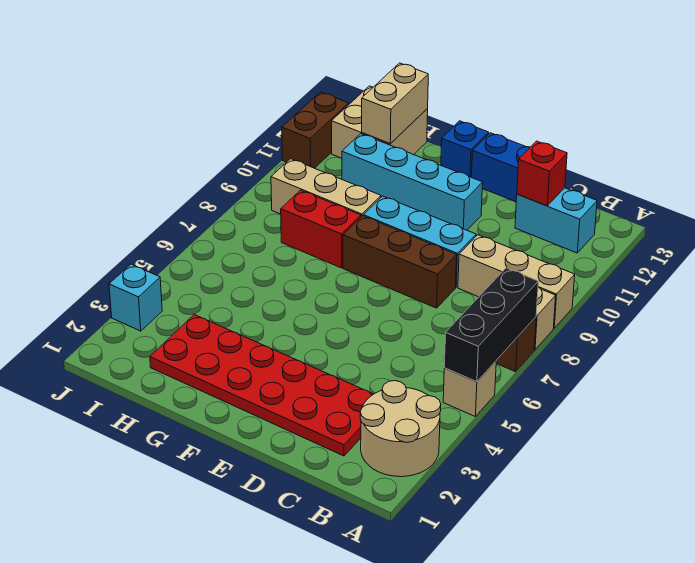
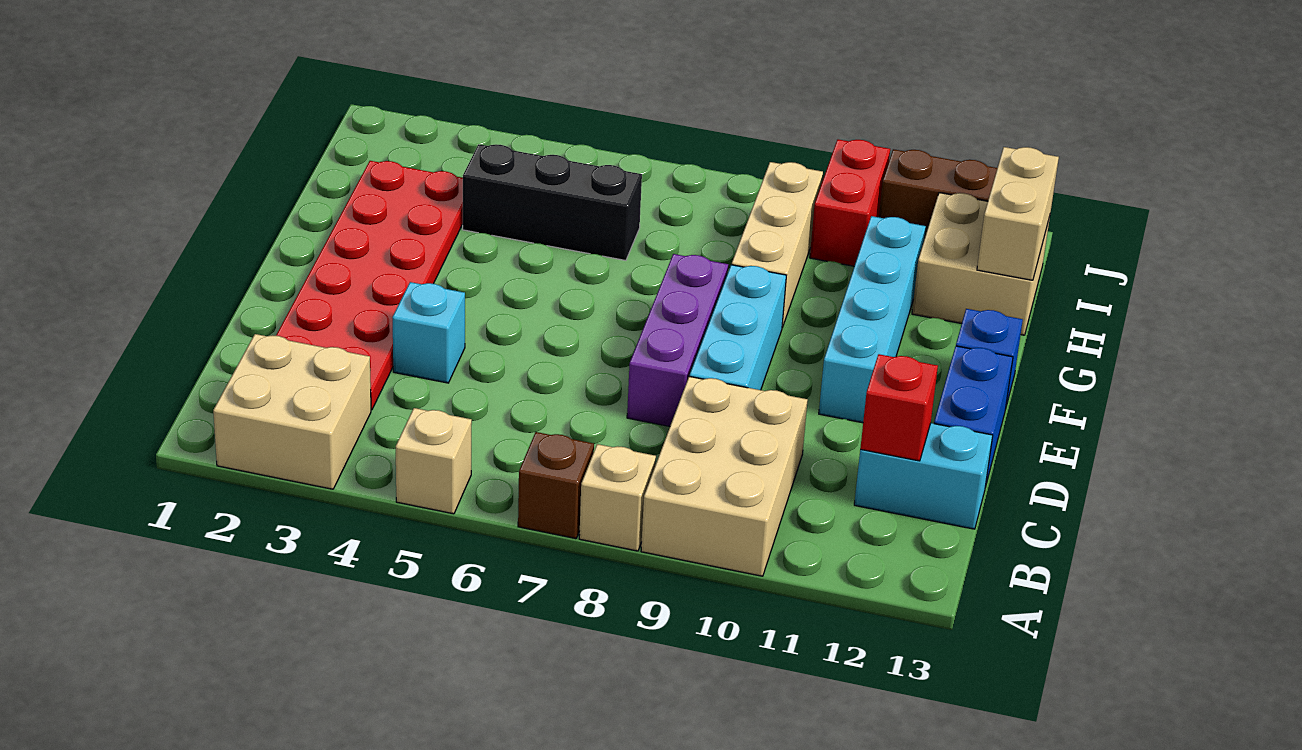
tan round brick A2:B3 level 1 -> tan brick A2:B3 level 1
black brick A5:A7 level 2 -> black brick H4:H6 level 1
tan brick A9:C9 level 1 -> tan brick A9:C10 level 1
cyan brick B12:C12 level 1 -> cyan brick C12:C13 level 1
brown brick D8:F8 level 1 -> purple brick D8:F8 level 1
red brick G8:H8 level 1 -> red brick I10:J10 level 1
tan brick H12:H13 level 2 -> tan brick H13:I13 level 2
cyan brick J3 level 1 -> cyan brick D4 level 1

